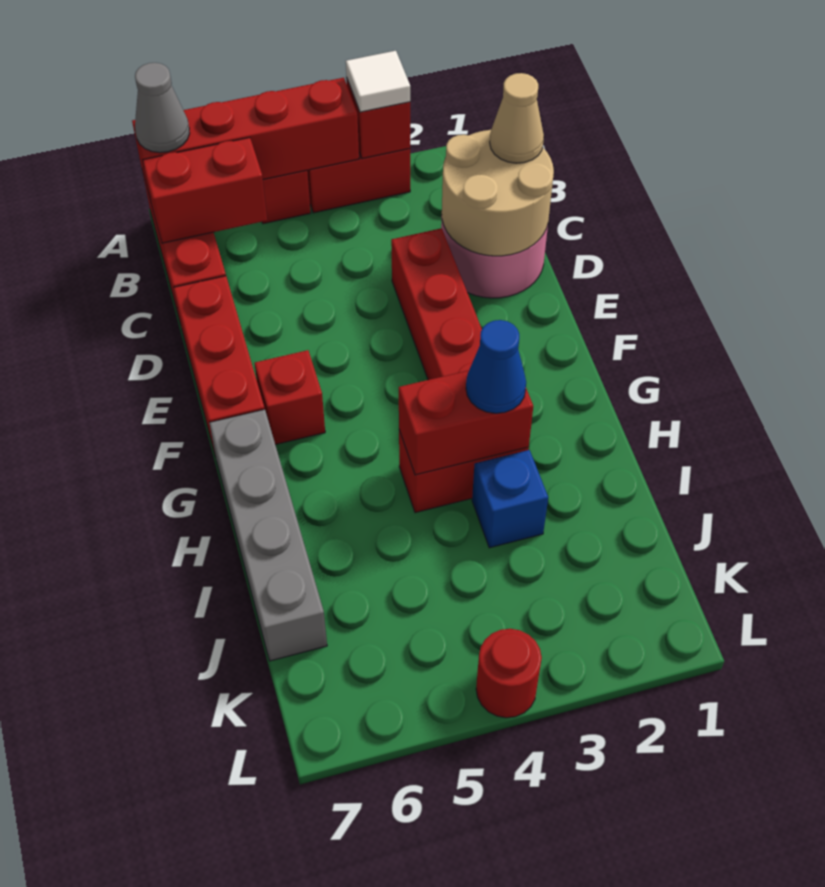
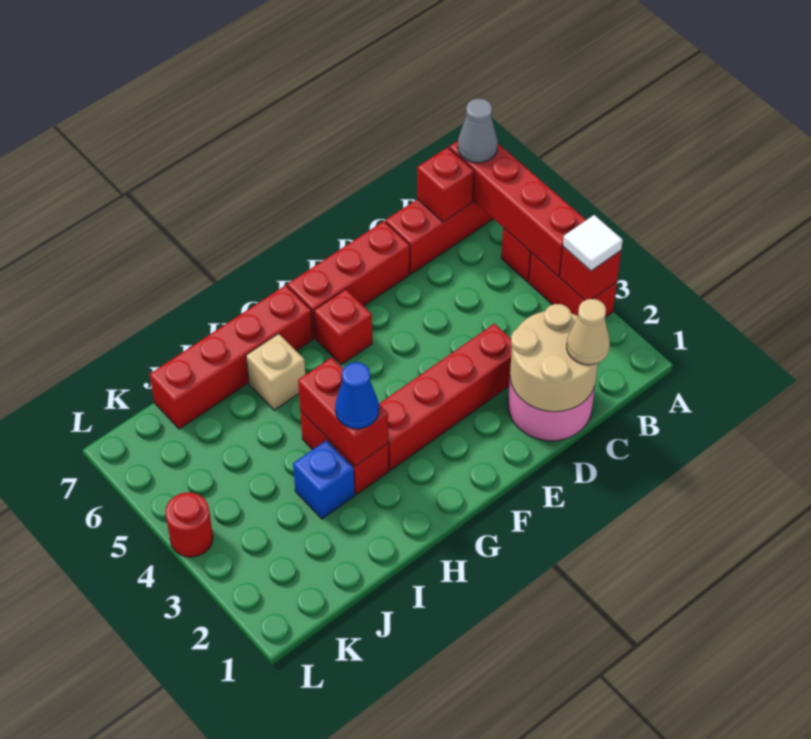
red brick B6:B7 level 2 -> red brick B7 level 2
grey brick G7:J7 level 1 -> red brick G7:J7 level 1
none -> tan brick H6 level 1

